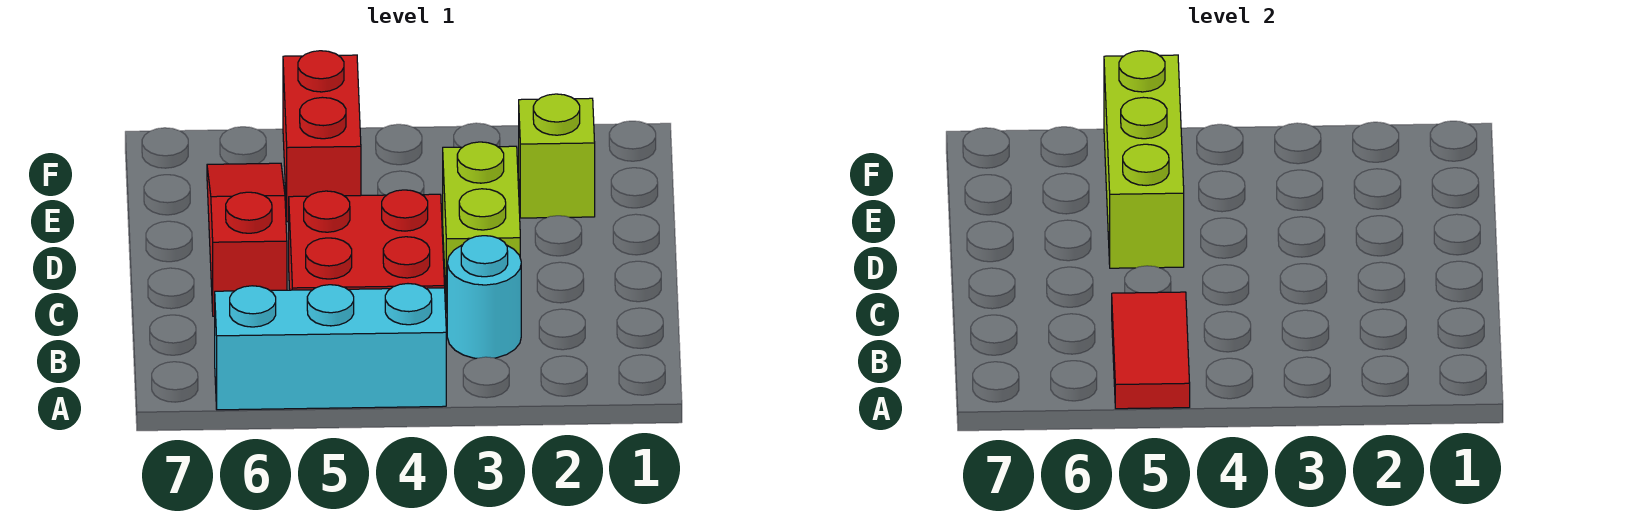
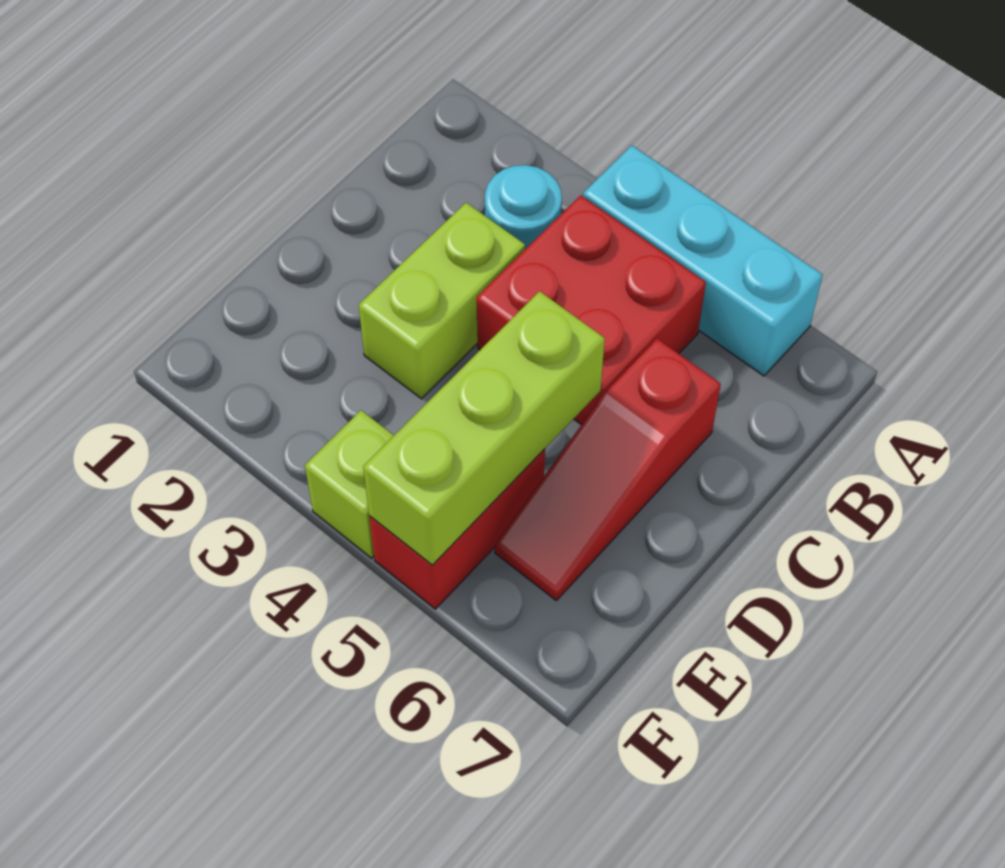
red tile A5:B5 level 2 -> none
lime brick E2 level 1 -> lime brick F4 level 1

